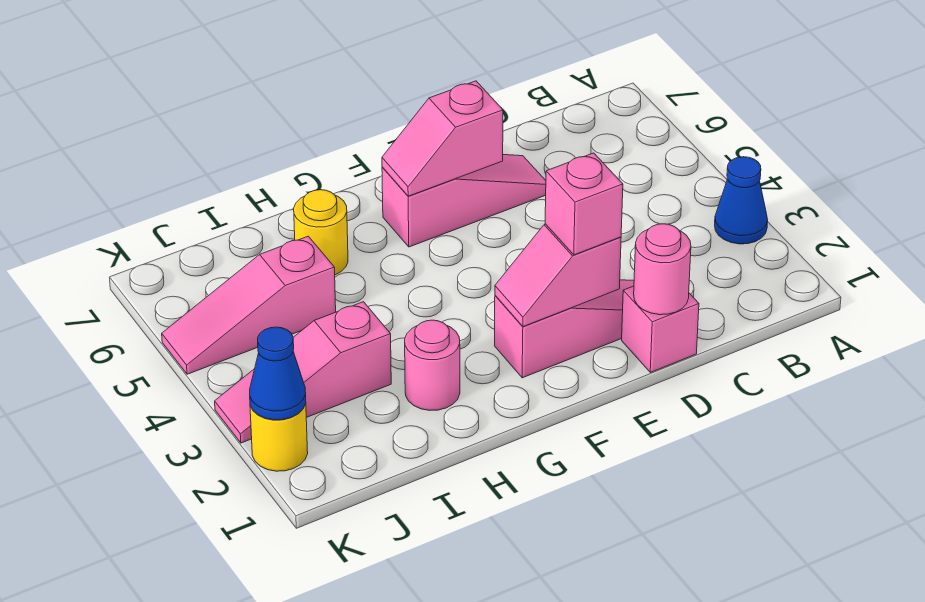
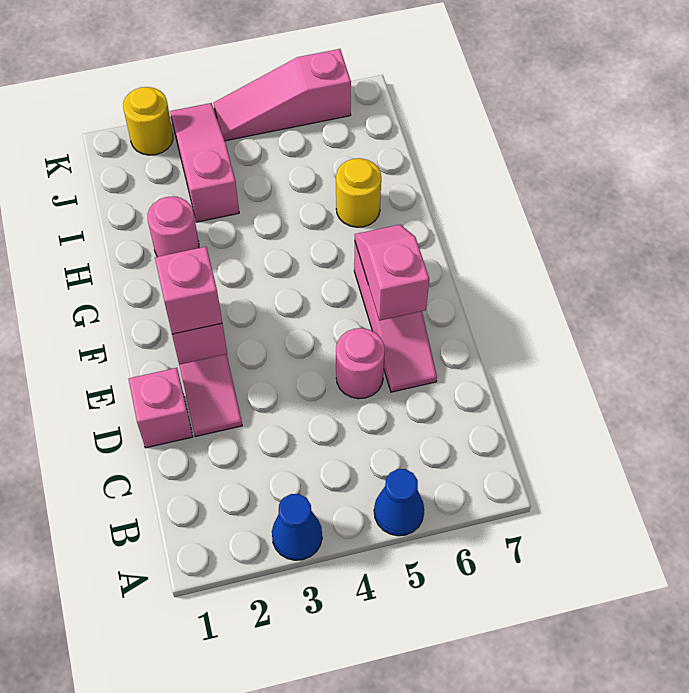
pink round brick D1 level 2 -> pink round brick D5 level 1
pink slope I5:K5 level 1 top I -> pink slope K4:K6 level 1 top 6
blue cone K2 level 2 -> blue cone A5 level 1

